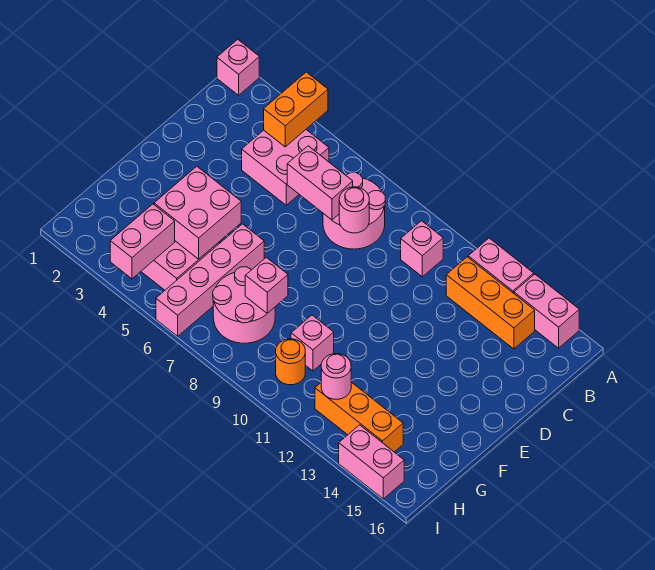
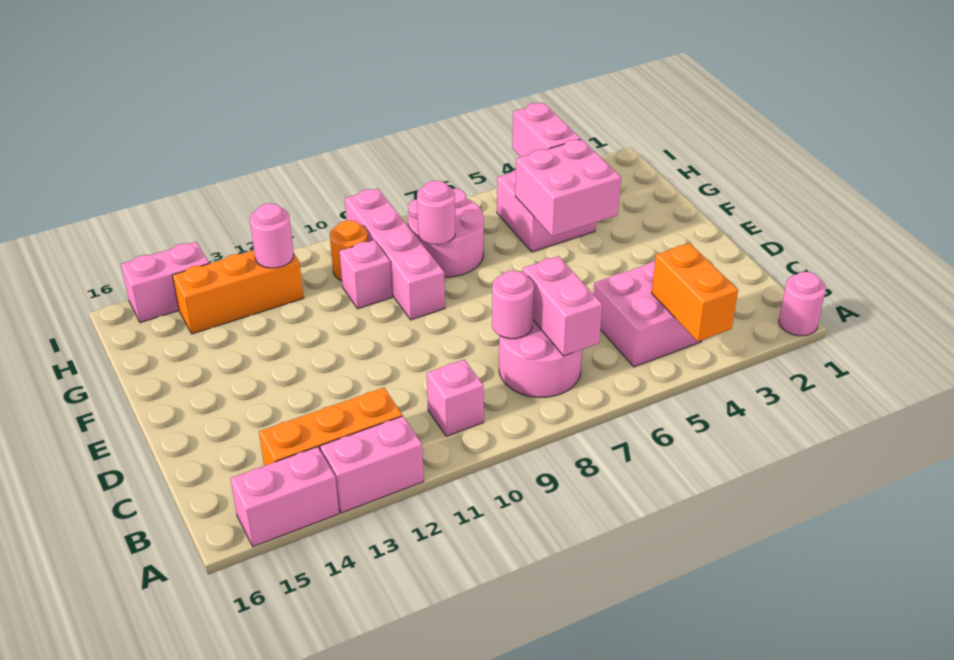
pink brick A1 level 1 -> pink round brick A1 level 1
pink brick C6:C7 level 2 -> pink brick B7:C7 level 2
pink brick F6:I6 level 1 -> pink brick F9:I9 level 1
pink brick G8 level 2 -> pink round brick G8 level 2

